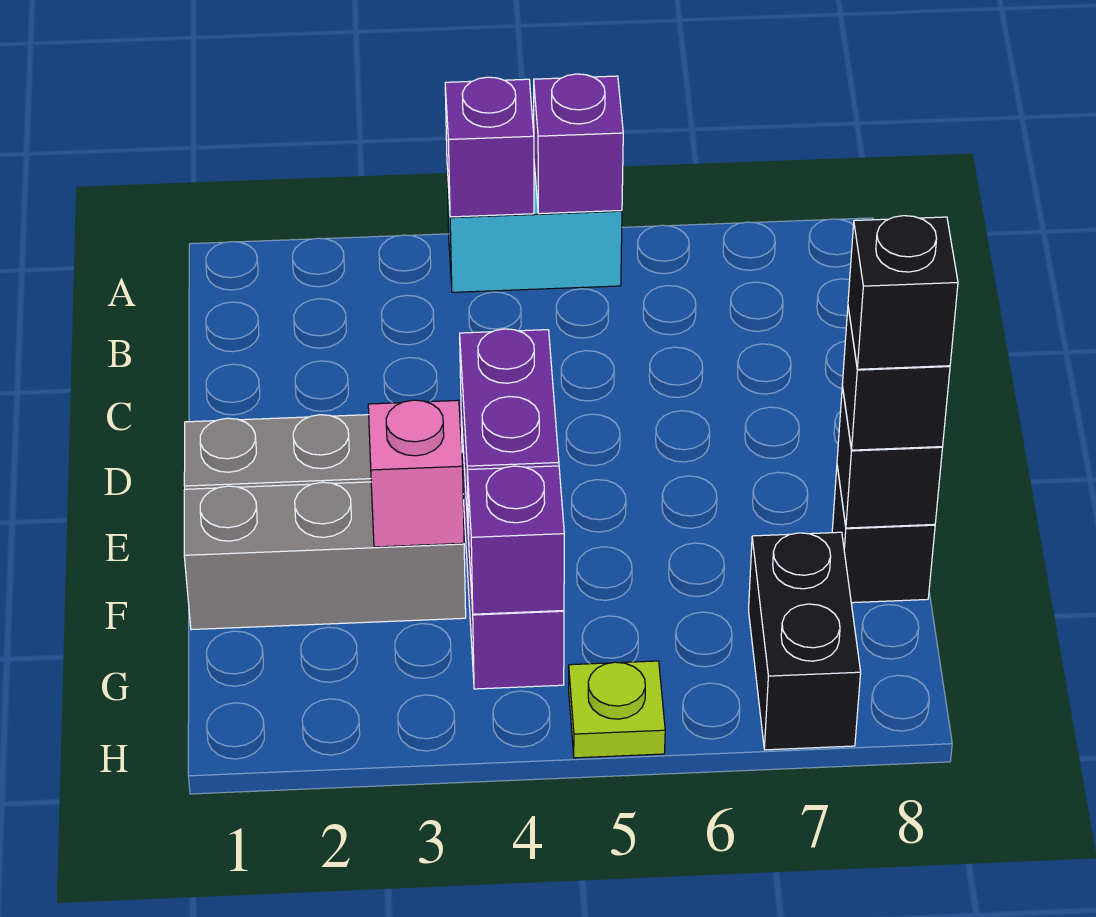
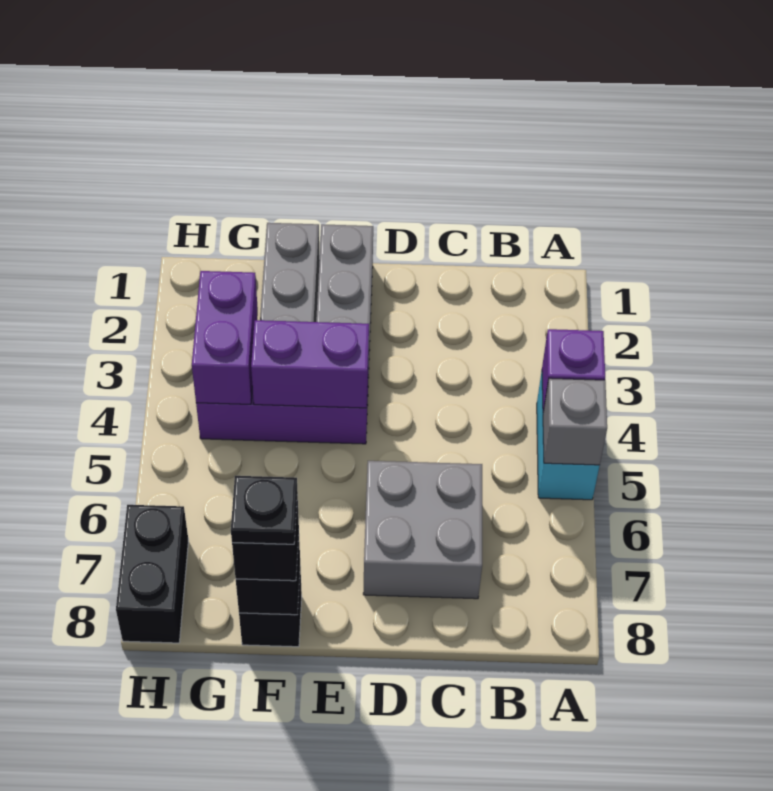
purple brick A5 level 2 -> grey brick A5 level 2
none -> grey brick C6:D7 level 1
pink brick F3 level 2 -> none
black brick F8 level 4 -> black plate F8 level 4
purple brick G4 level 2 -> purple brick G3:G4 level 2
black brick G7:H7 level 1 -> black brick H7:H8 level 1
lime plate H5 level 1 -> none

